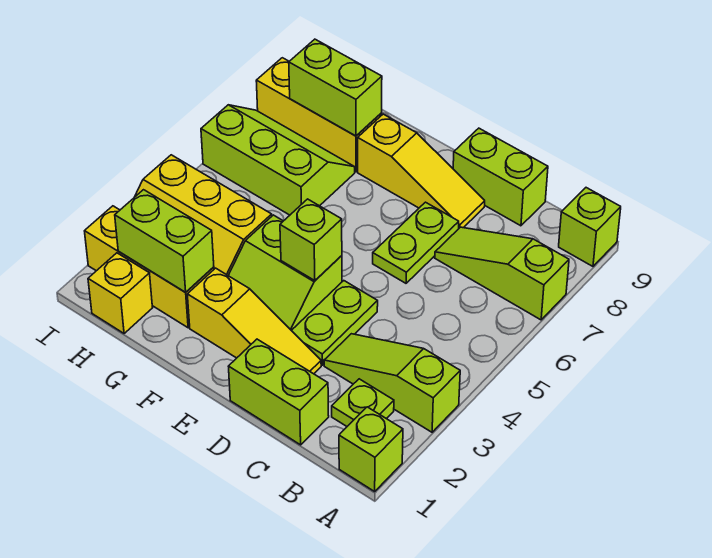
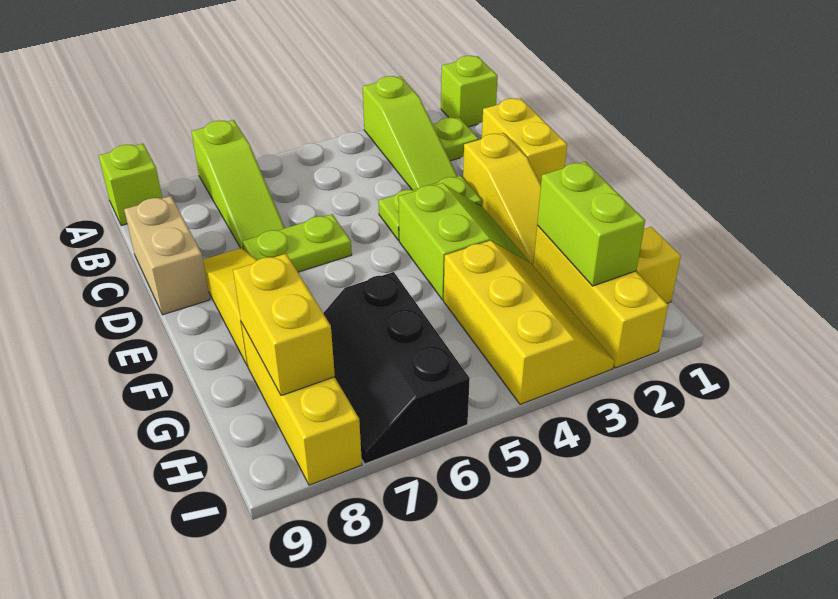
lime brick C1:D1 level 1 -> yellow brick C1:D1 level 1
lime brick C9:D9 level 1 -> tan brick C9:D9 level 1
yellow slope D2:F2 level 1 top F -> yellow slope D2:F2 level 1 top D
lime brick E4 level 2 -> none
lime slope G6:I7 level 1 top 6 -> black slope G6:I7 level 1 top 6
lime brick G8:H8 level 2 -> yellow brick G8:H8 level 2

